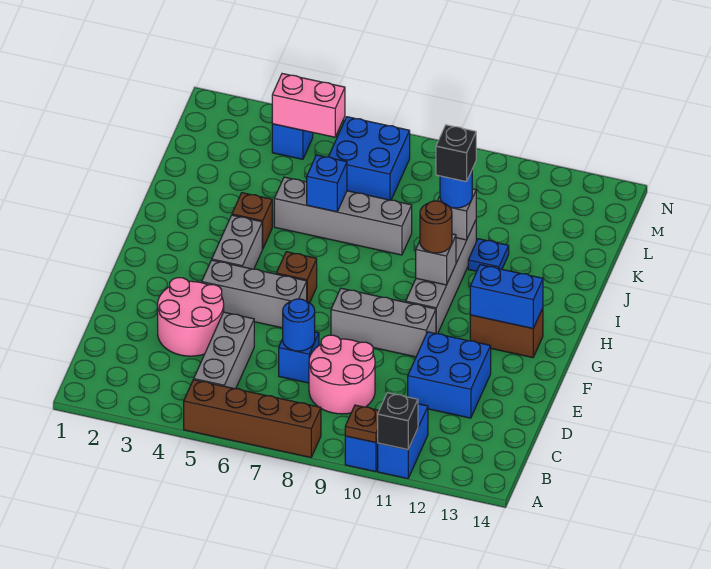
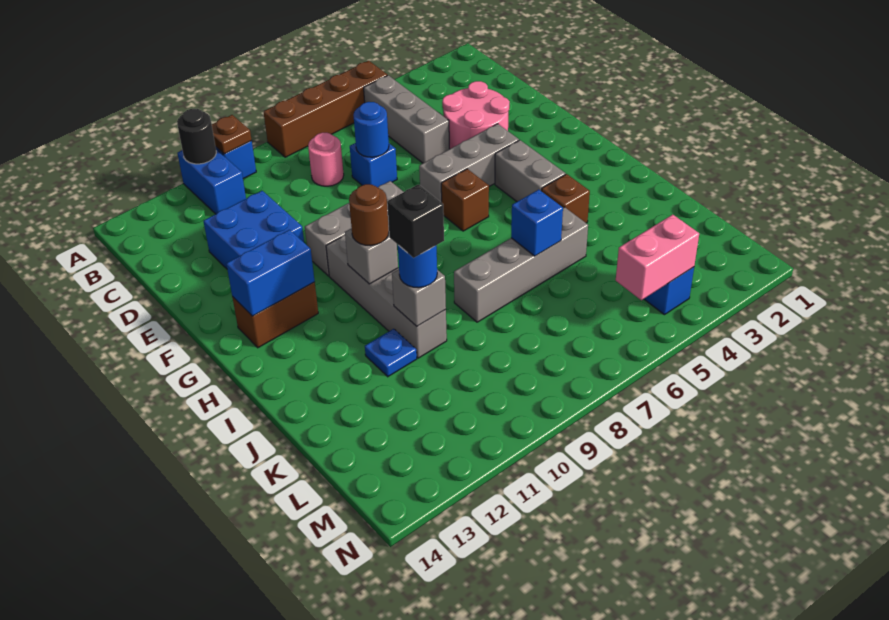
black brick A11 level 2 -> black round brick A11 level 2
pink round brick C8:D9 level 1 -> pink round brick C8 level 1
blue brick L6:M7 level 1 -> none

